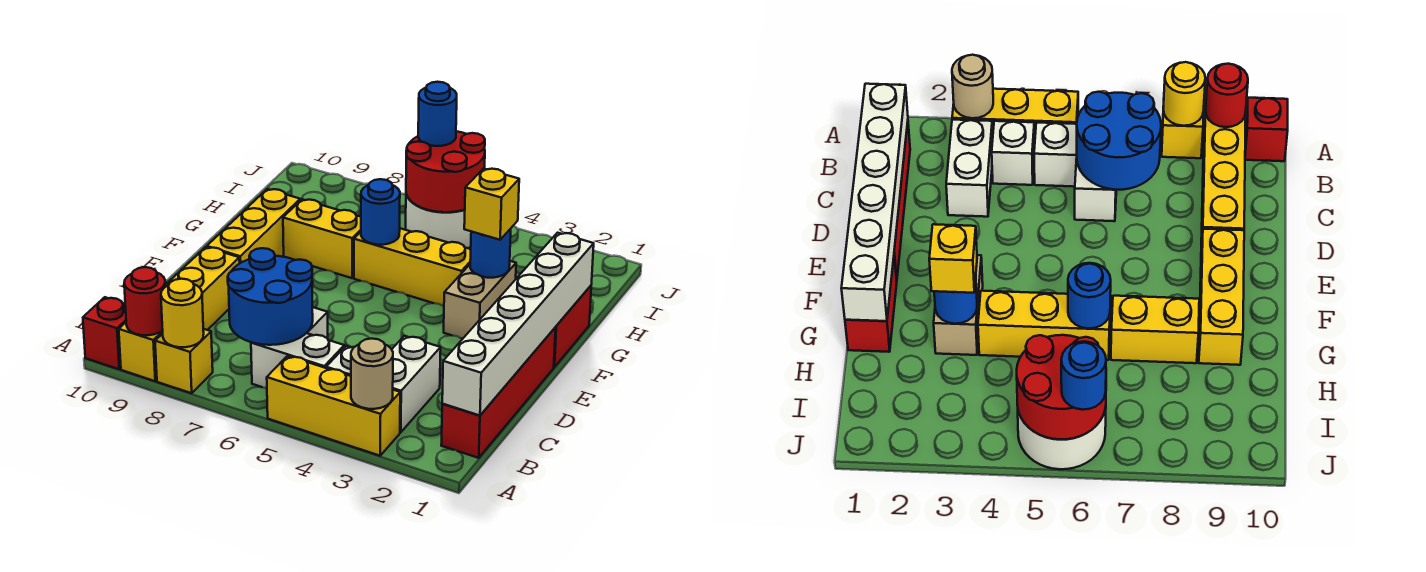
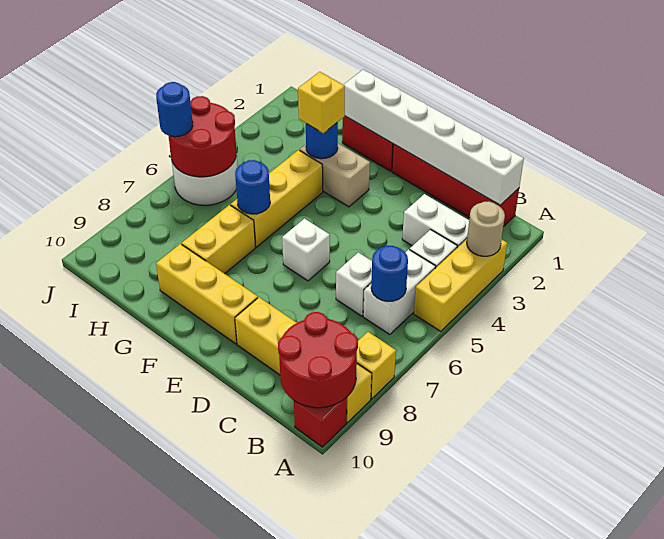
yellow round brick A8 level 2 -> none
red round brick A9 level 2 -> red round brick A9:B10 level 2
blue round brick B6:C7 level 2 -> blue round brick B6 level 2
none -> white brick E6 level 1

